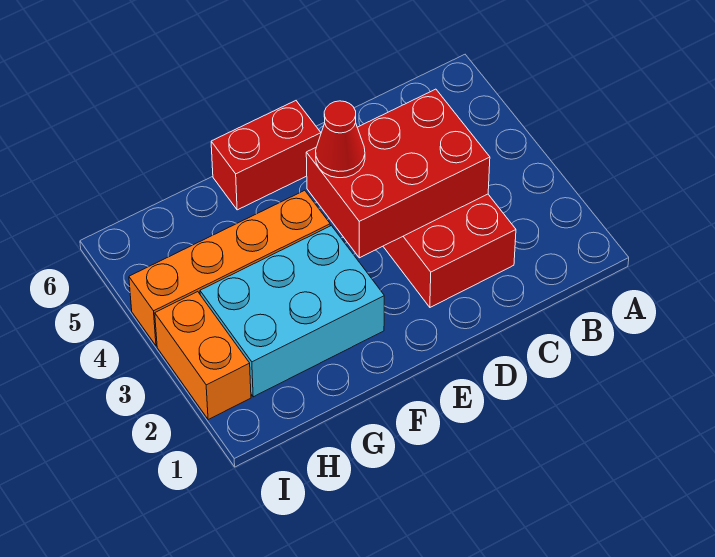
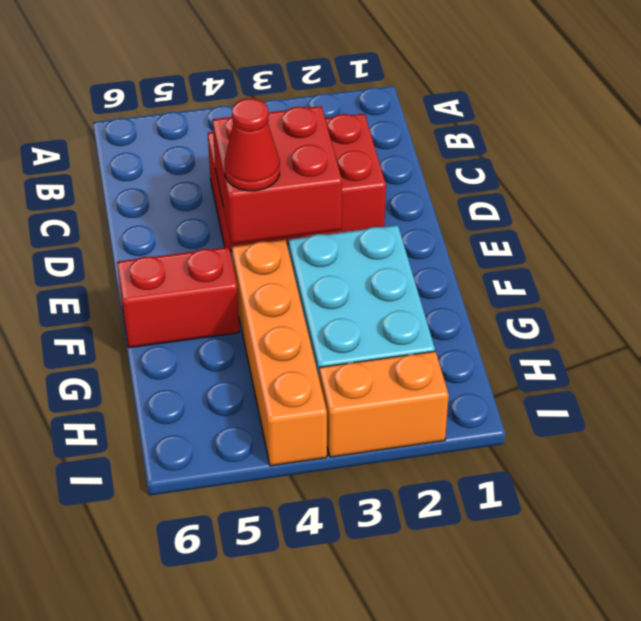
red brick C3:E4 level 2 -> red brick D3:E4 level 2
red brick E6:F6 level 1 -> red brick F5:F6 level 1

